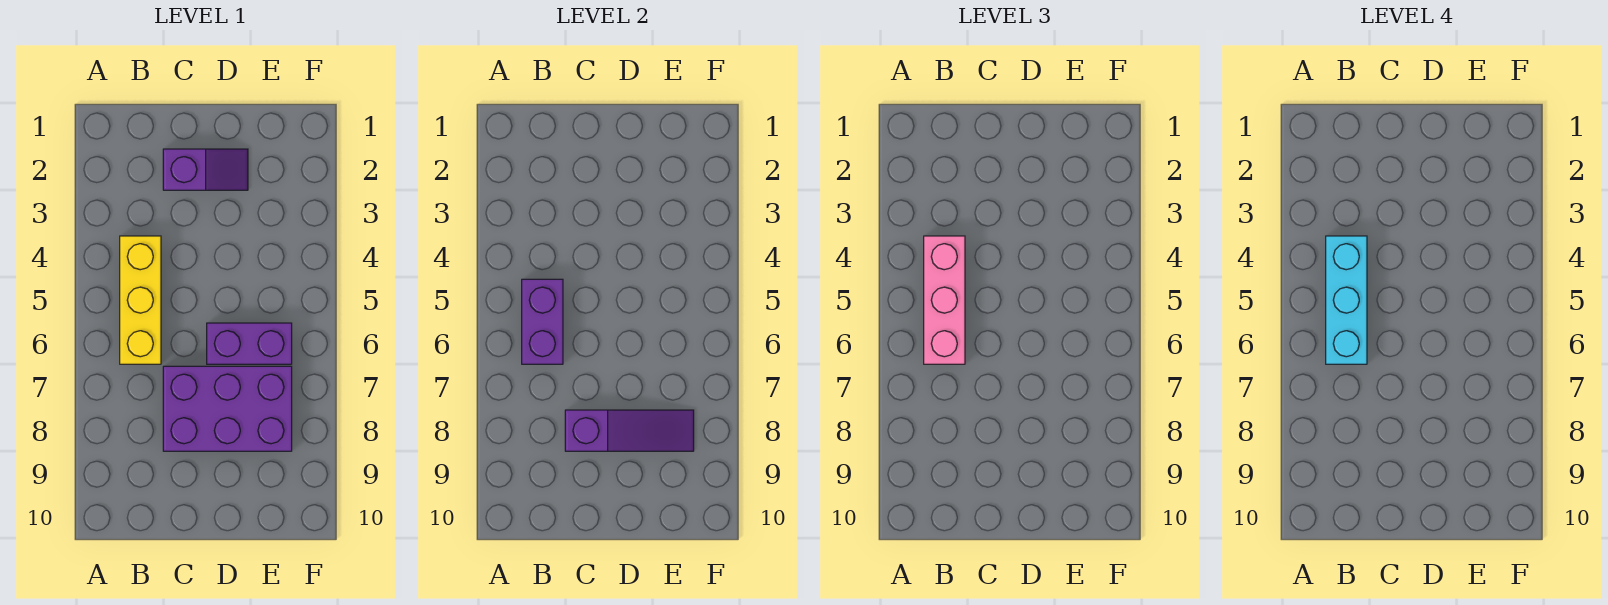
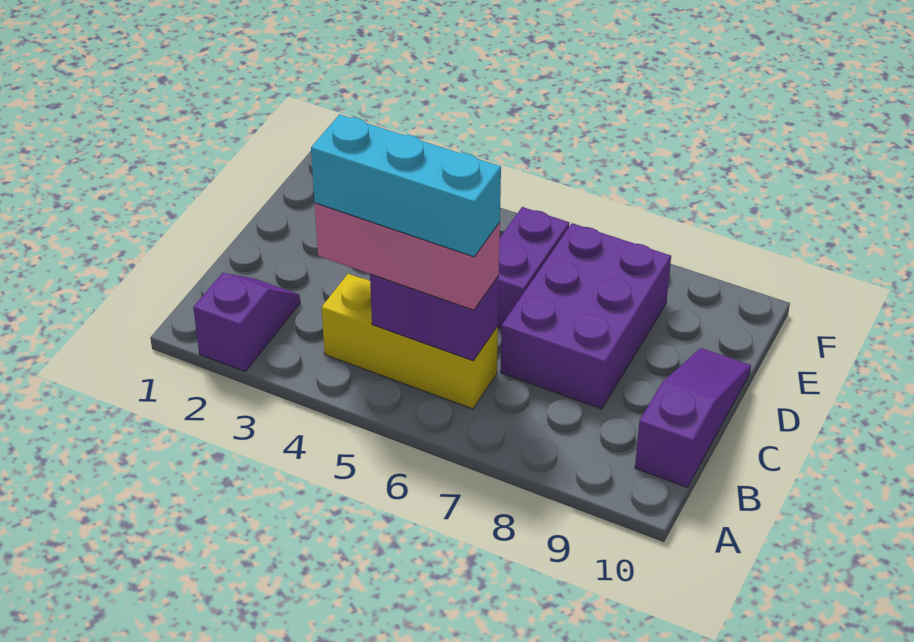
purple slope C2:D2 level 1 top C -> purple slope A2:B2 level 1 top A
purple slope C8:E8 level 2 top C -> purple slope B10:D10 level 1 top B

